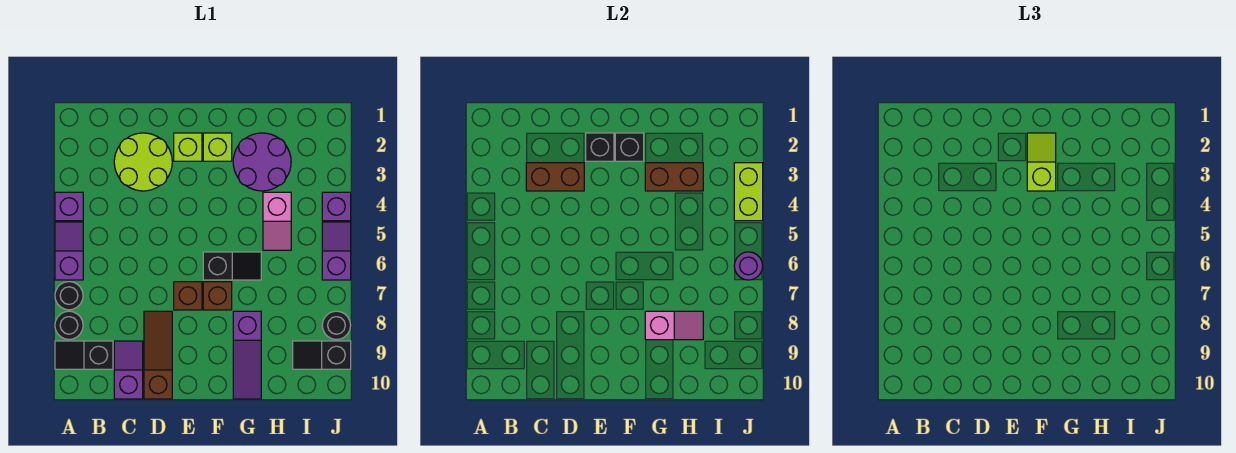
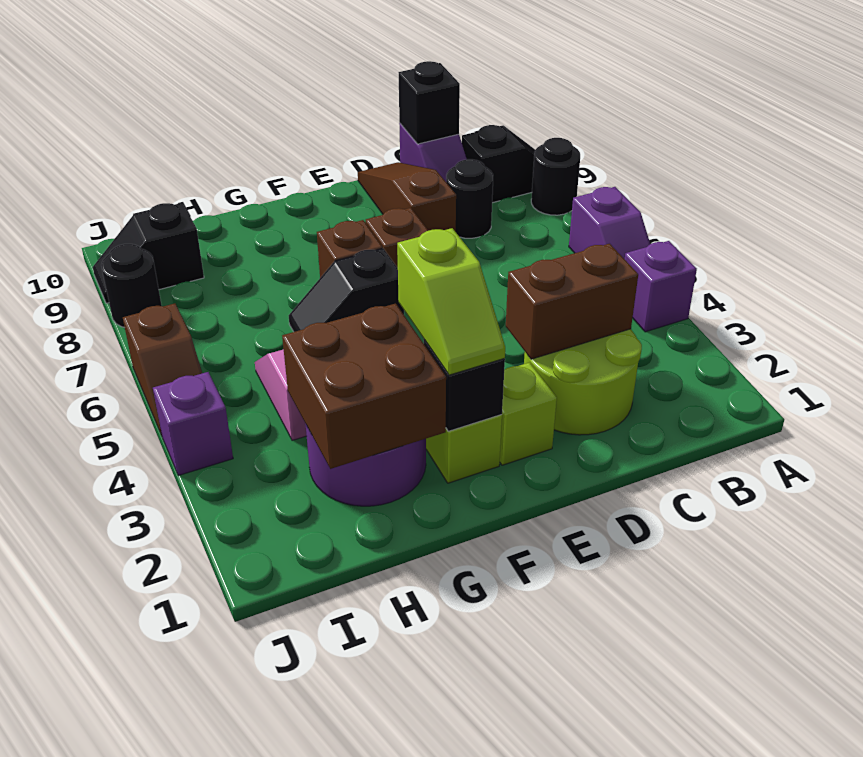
black round brick A7 level 1 -> black round brick C8 level 1
brown slope D8:D10 level 1 top 10 -> brown slope D8:D10 level 1 top 8
black brick E2 level 2 -> black brick C10 level 2
brown brick G3:H3 level 2 -> brown brick G2:H3 level 2
purple slope G8:G10 level 1 top 8 -> none
pink slope G8:H8 level 2 top G -> none
black slope I9:J9 level 1 top J -> black slope I9:J9 level 1 top I
lime brick J3:J4 level 2 -> none
purple slope J5:J6 level 1 top 6 -> brown slope J5:J6 level 1 top 6
purple round brick J6 level 2 -> none

